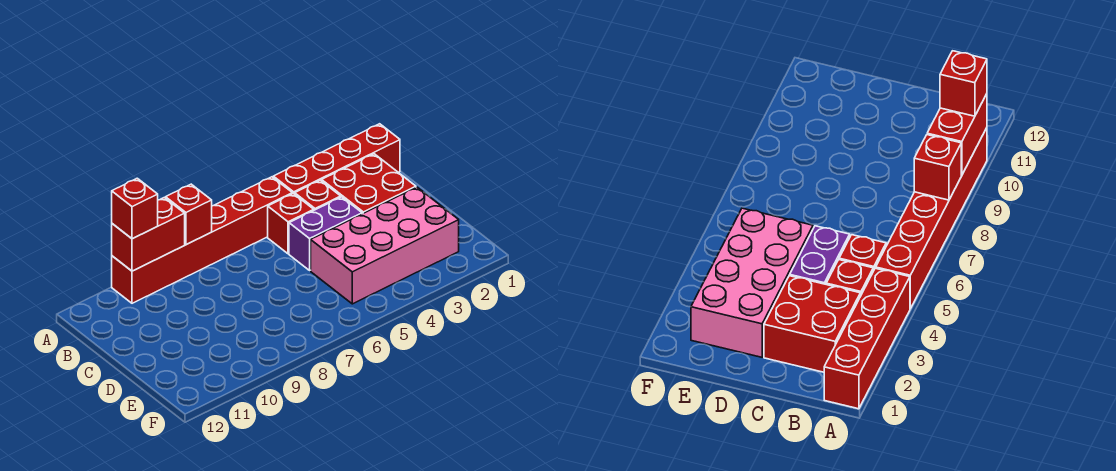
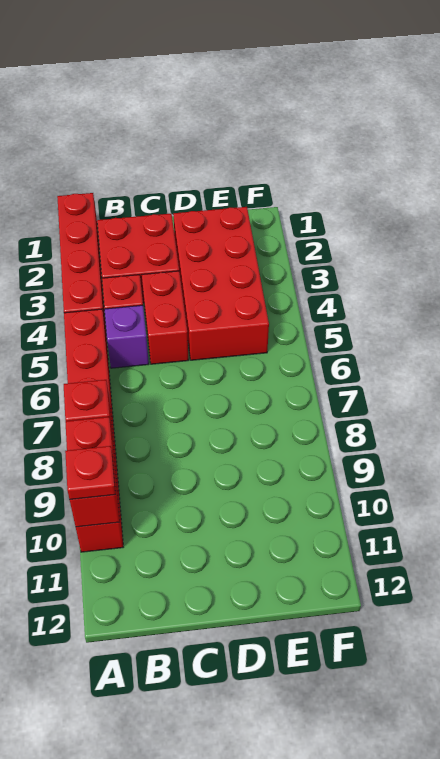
red brick A10 level 3 -> red plate A10 level 3
red brick B5 level 1 -> purple brick B5 level 1
purple brick C4:C5 level 1 -> red brick C4:C5 level 1
pink brick D2:E5 level 1 -> red brick D2:E5 level 1

